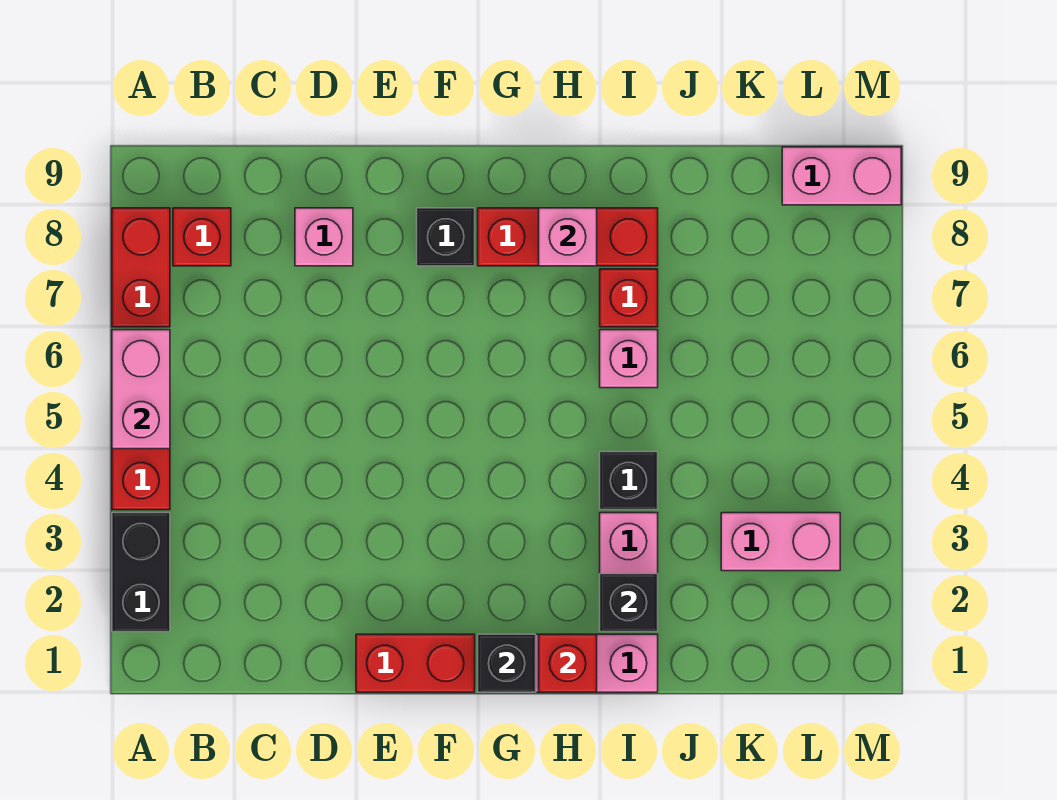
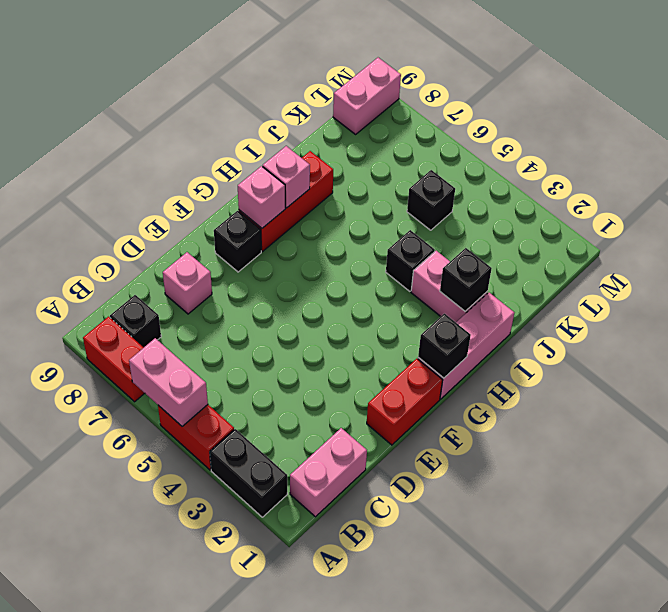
red brick B8 level 1 -> black brick B8 level 1
red brick H1 level 2 -> none
pink brick I6 level 1 -> pink brick G8 level 2
red brick I7 level 1 -> none
pink brick K3:L3 level 1 -> pink brick B1:C1 level 1
none -> black brick K5 level 1

